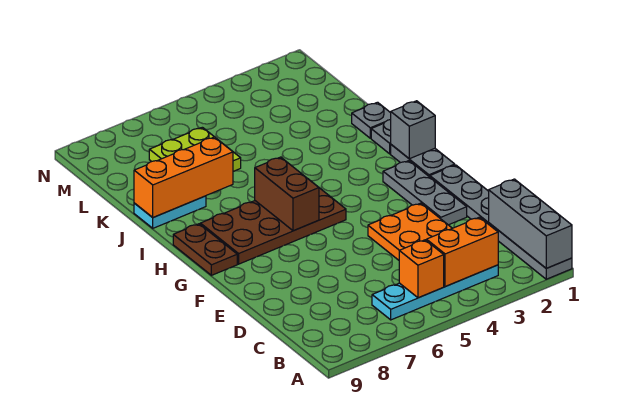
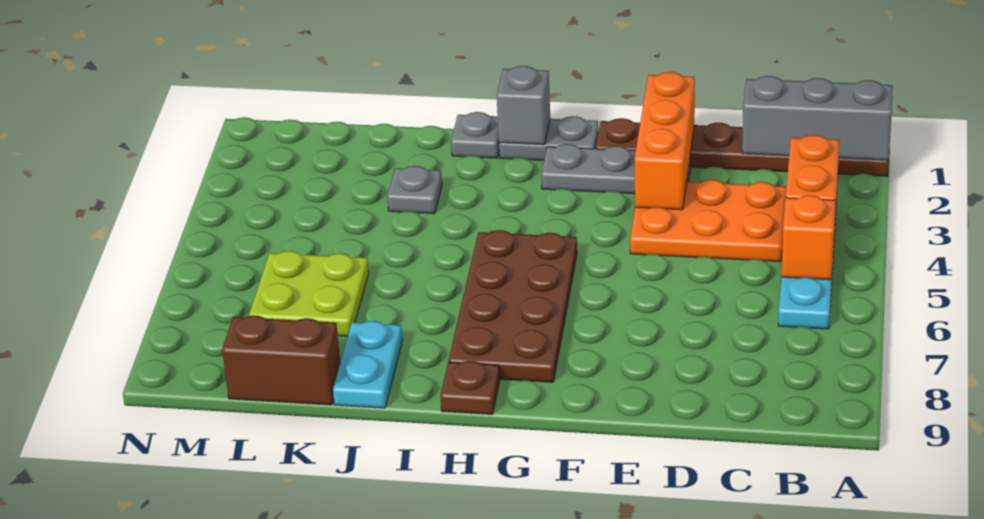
grey plate A1:F1 level 1 -> brown plate A1:F1 level 1
brown brick G6:H6 level 2 -> brown brick K9:L9 level 1
brown plate G9:H9 level 1 -> brown plate H9 level 1
grey plate J1 level 1 -> grey plate J3 level 1
orange brick J7:J9 level 2 -> orange brick E1:E3 level 2

